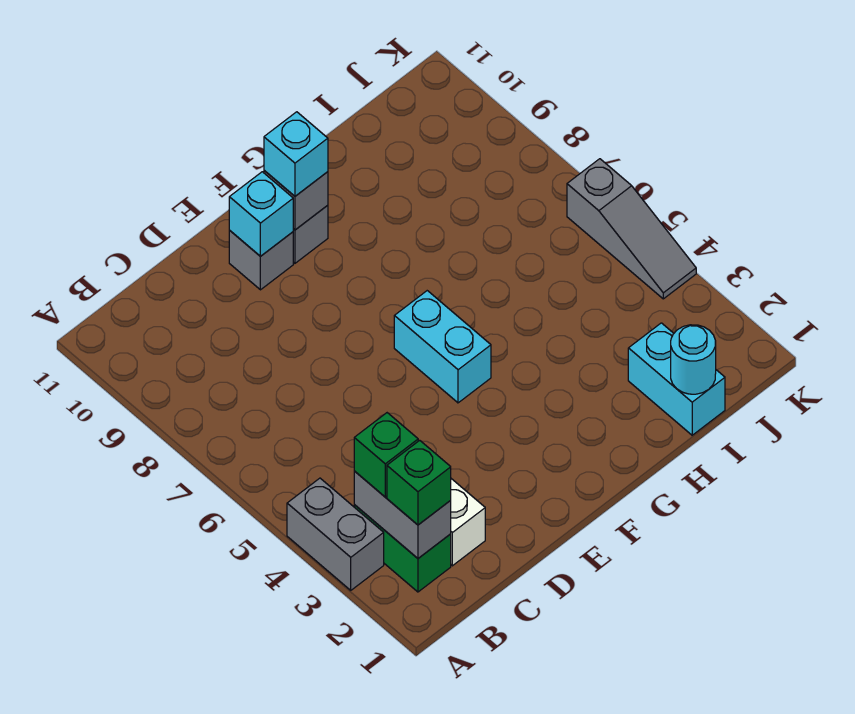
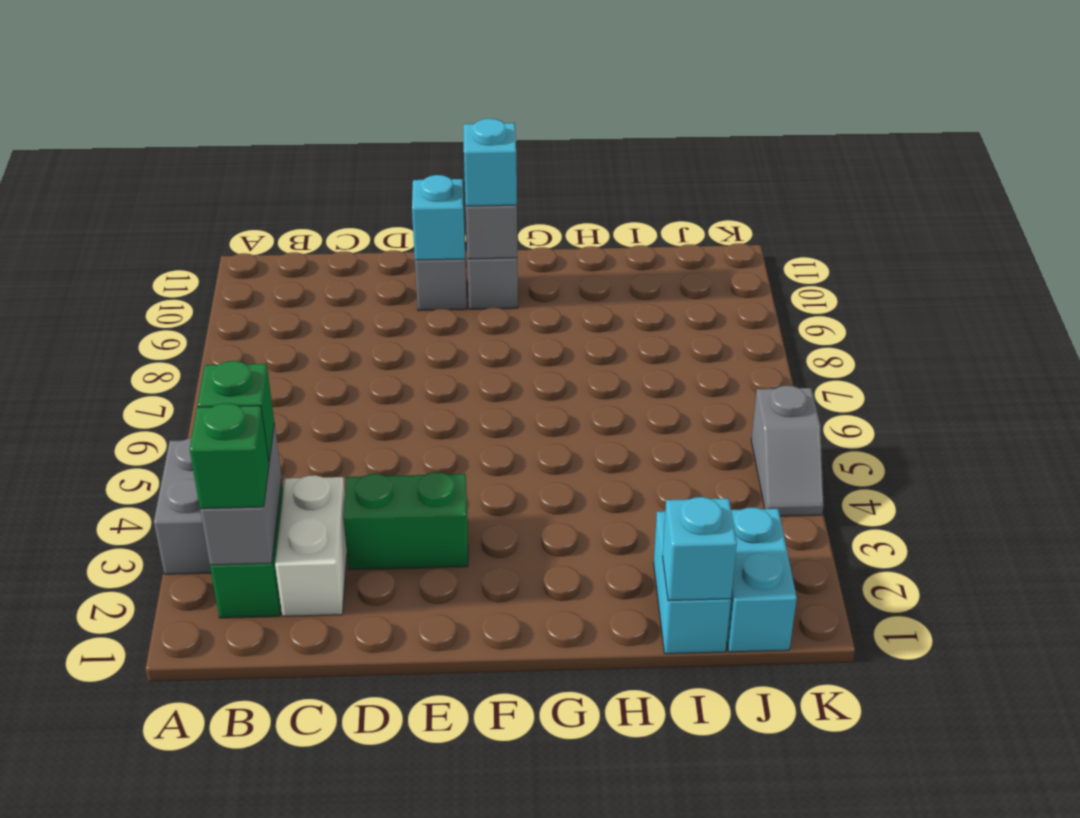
none -> green brick D3:E3 level 1
cyan brick F5:F6 level 1 -> cyan brick J1:J2 level 1
cyan round brick I1 level 2 -> cyan brick I1 level 2
grey slope K4:K6 level 1 top 6 -> grey slope K4:K5 level 1 top 5

